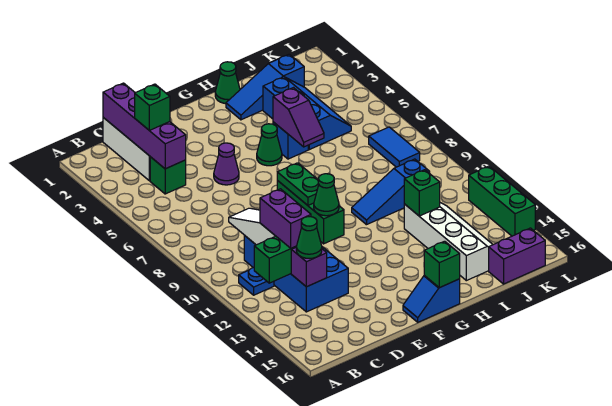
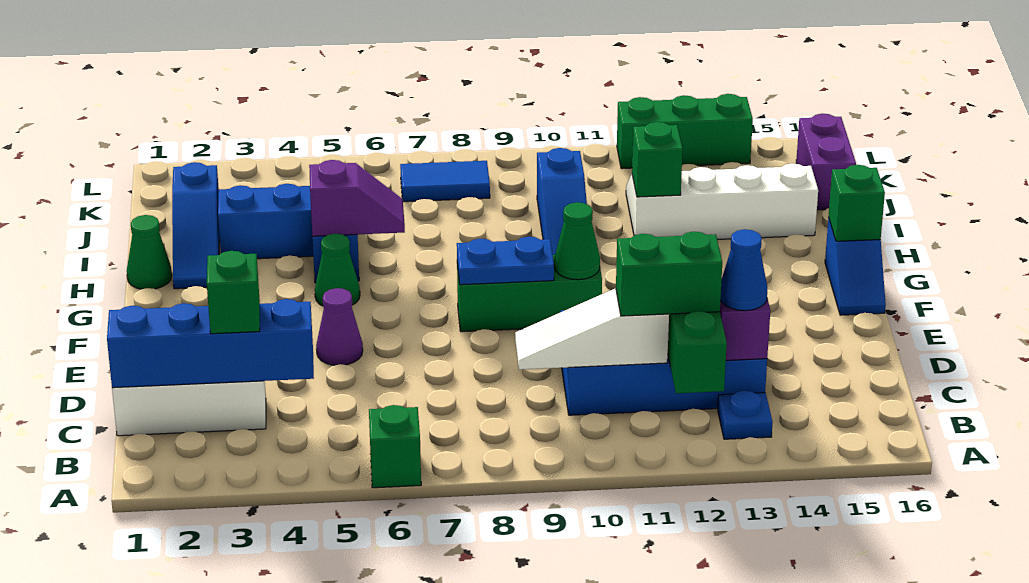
blue plate B11 level 1 -> blue plate B13 level 1
purple brick C1:C4 level 2 -> blue brick C1:C4 level 2
green brick C4 level 1 -> green brick A6 level 1
purple brick C11:C12 level 3 -> green brick C11:C12 level 3
green cone C13 level 3 -> blue cone C13 level 3
green plate F8:F9 level 2 -> blue plate F8:F9 level 2

